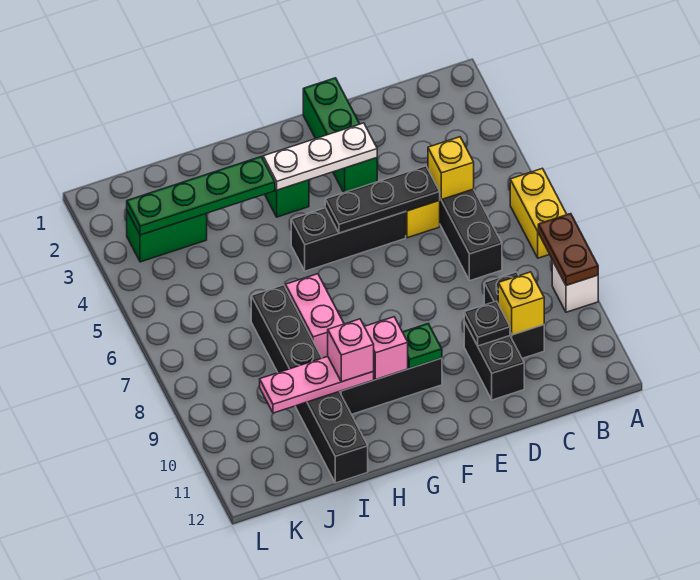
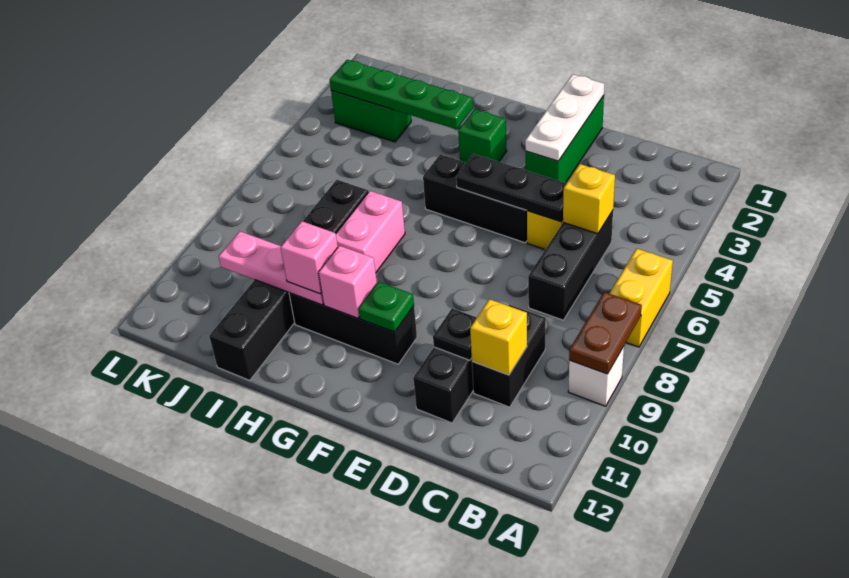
white plate E3:G3 level 2 -> white plate E1:E3 level 2

